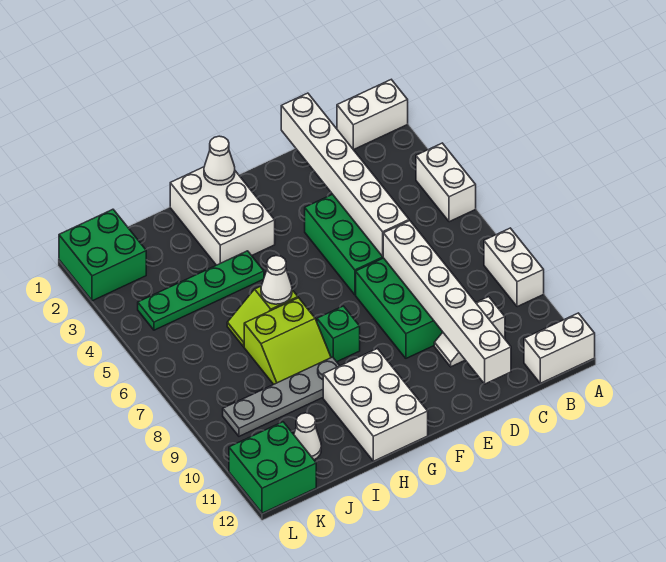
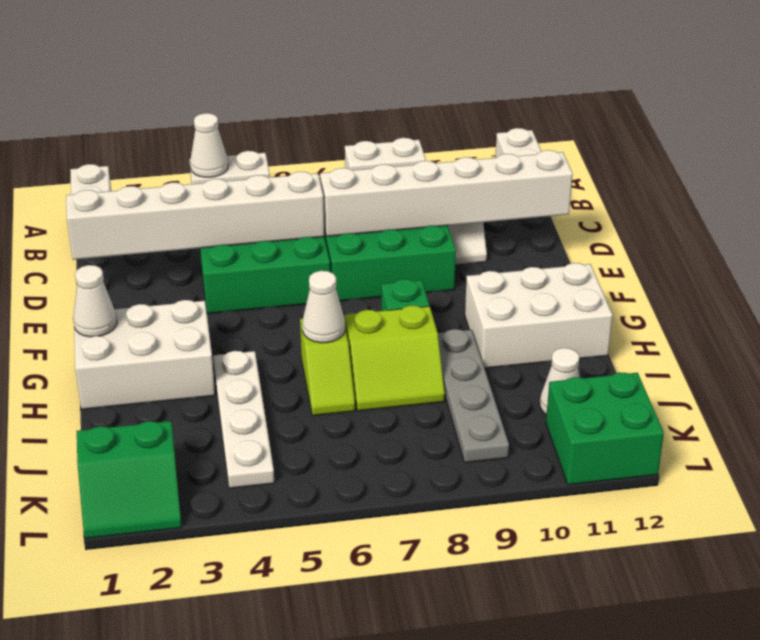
none -> white cone A4 level 2
green plate H4:K4 level 1 -> white plate H4:K4 level 1
lime slope H7:I8 level 1 top 7 -> lime slope H7:I8 level 1 top H
green brick K1:L2 level 1 -> green slope K1:L2 level 1 top K

